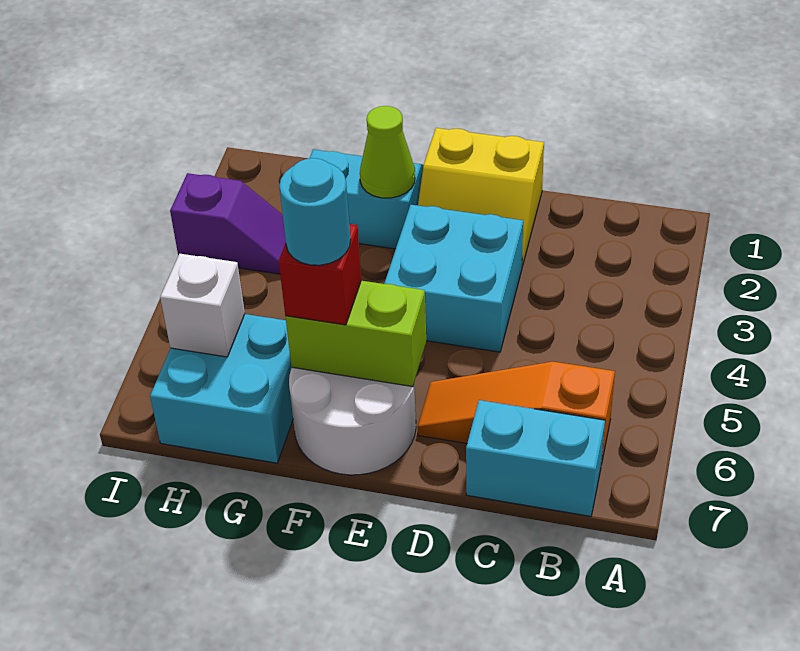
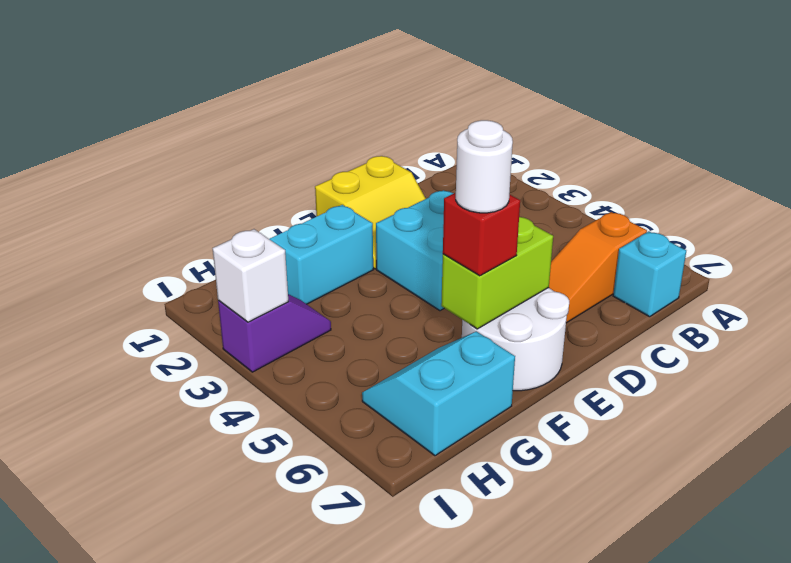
cyan brick B7:C7 level 1 -> cyan brick B7 level 1
lime cone F2 level 2 -> none
cyan round brick F6 level 4 -> white round brick F6 level 4
cyan brick G6:H7 level 1 -> cyan slope G6:H7 level 1 top 7
white brick H6 level 2 -> white brick I3 level 2

